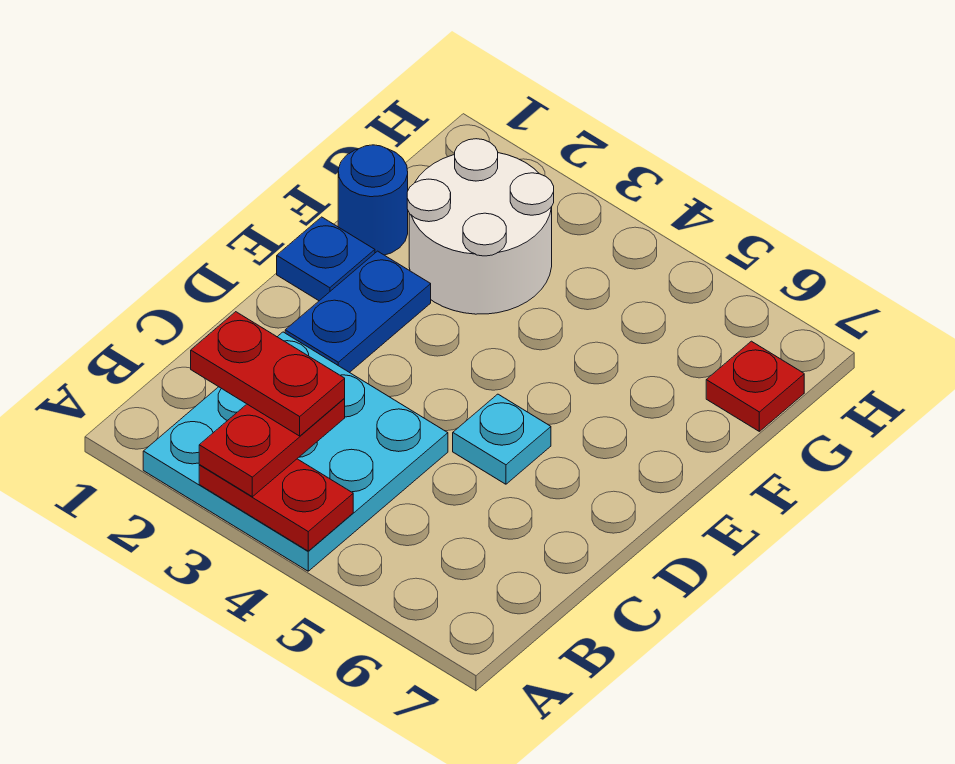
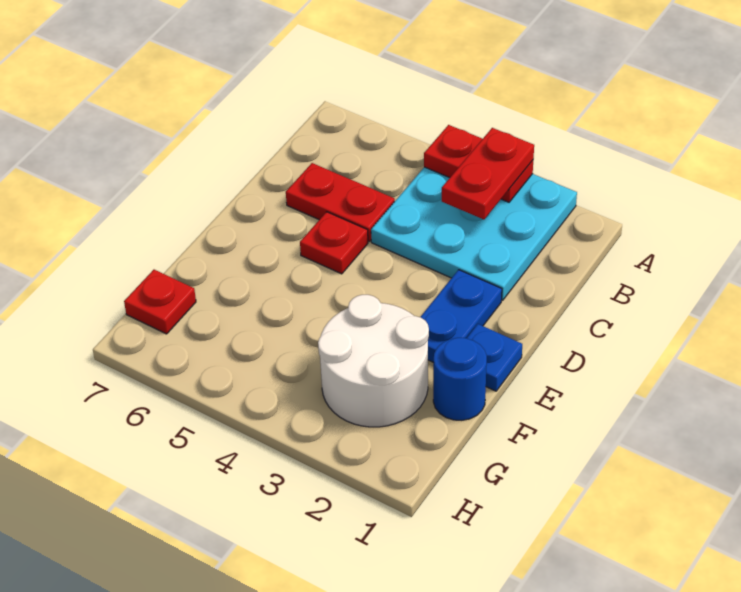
red plate B2:B3 level 4 -> red plate C5:C6 level 1
cyan plate D5 level 1 -> red plate D5 level 1

